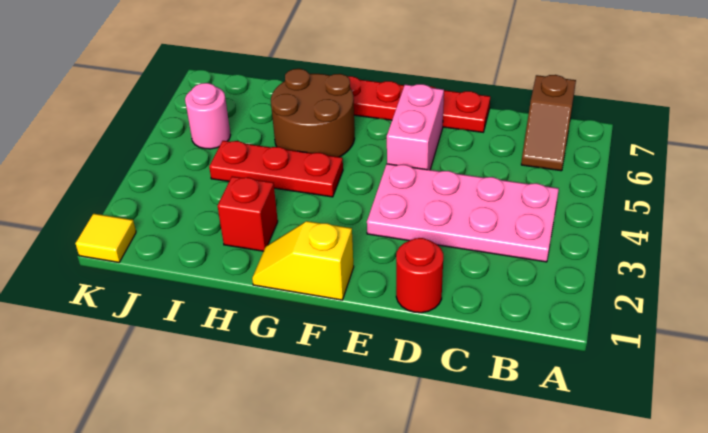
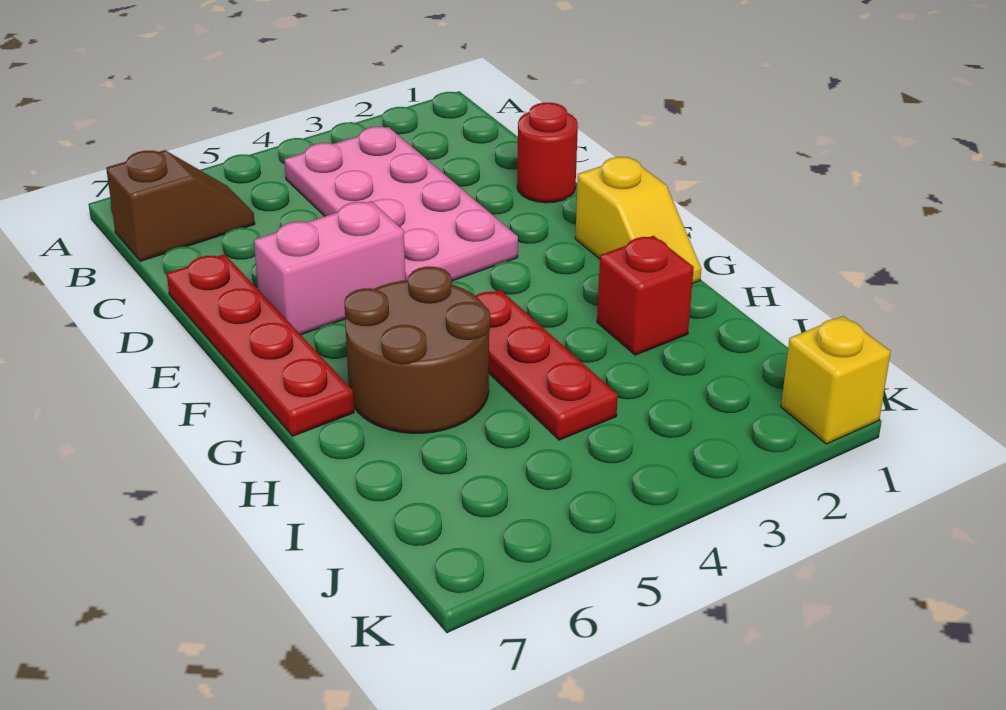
pink round brick J5 level 1 -> none
yellow tile K1 level 1 -> yellow brick K1 level 1

